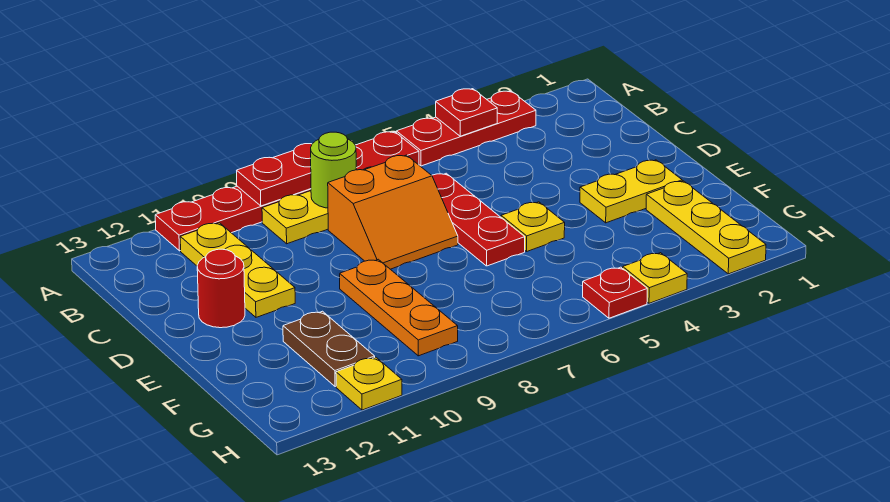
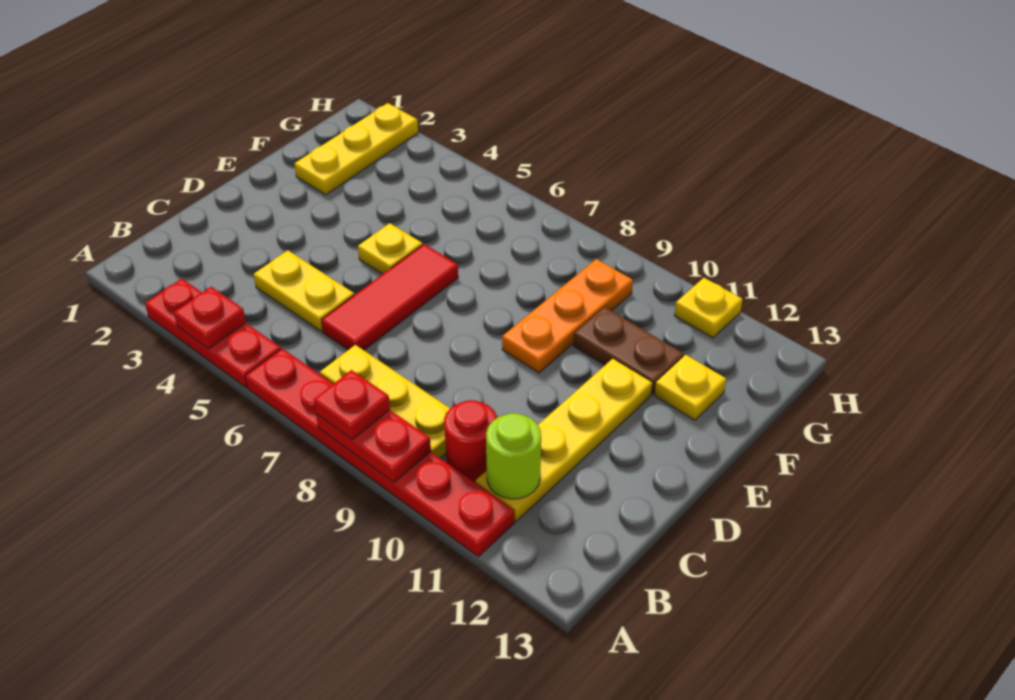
lime round brick B8 level 2 -> lime round brick B11 level 2
yellow plate B11:D11 level 1 -> yellow plate B11:E11 level 1
red plate C6:E6 level 1 -> red tile C6:E6 level 1
orange slope C7:D8 level 1 top C -> none
red round brick D12 level 1 -> red round brick B10 level 1
yellow plate E2:E3 level 1 -> yellow plate C4:C5 level 1
brown plate F11:G11 level 1 -> brown plate F10:F11 level 1
yellow plate H4 level 1 -> yellow plate F12 level 1
red plate H5 level 1 -> red plate A8 level 3

